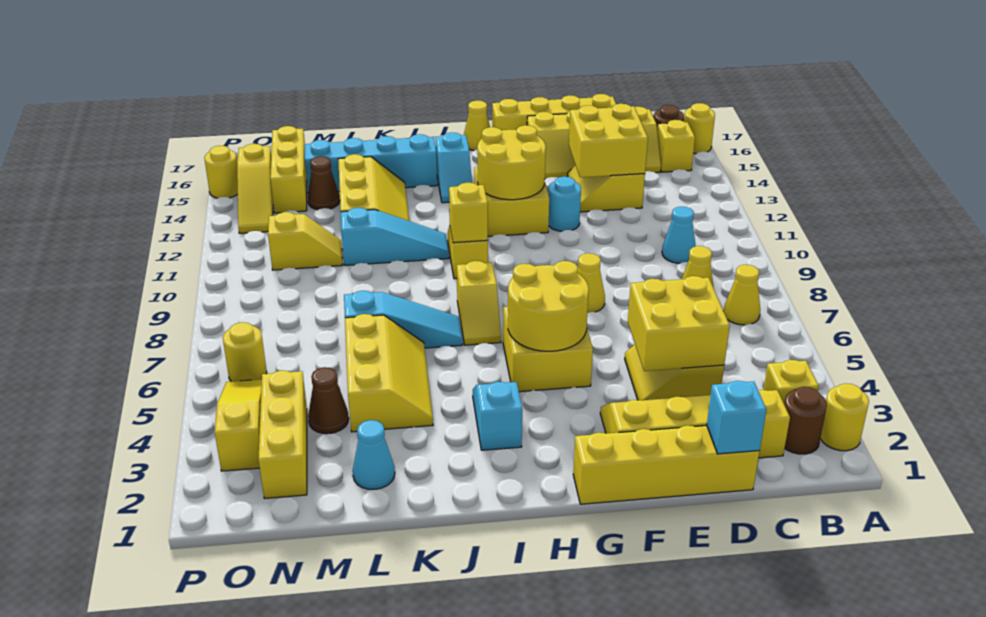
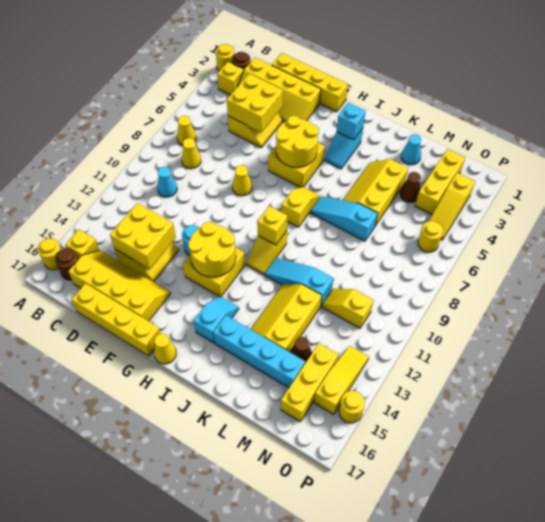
cyan brick D1 level 2 -> cyan brick I3 level 2

